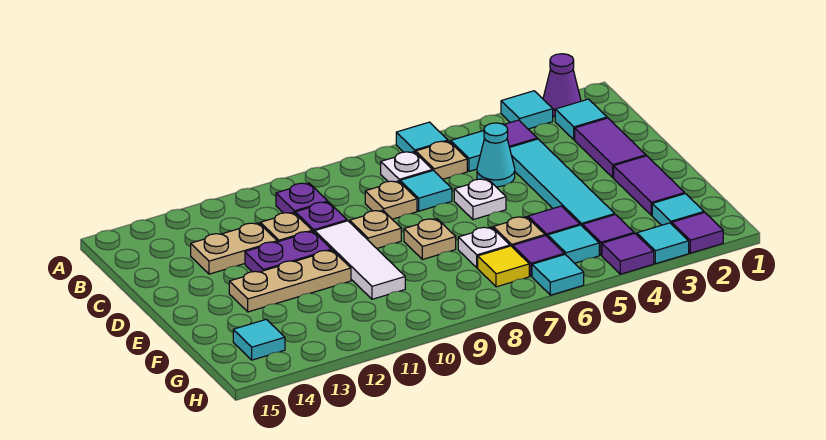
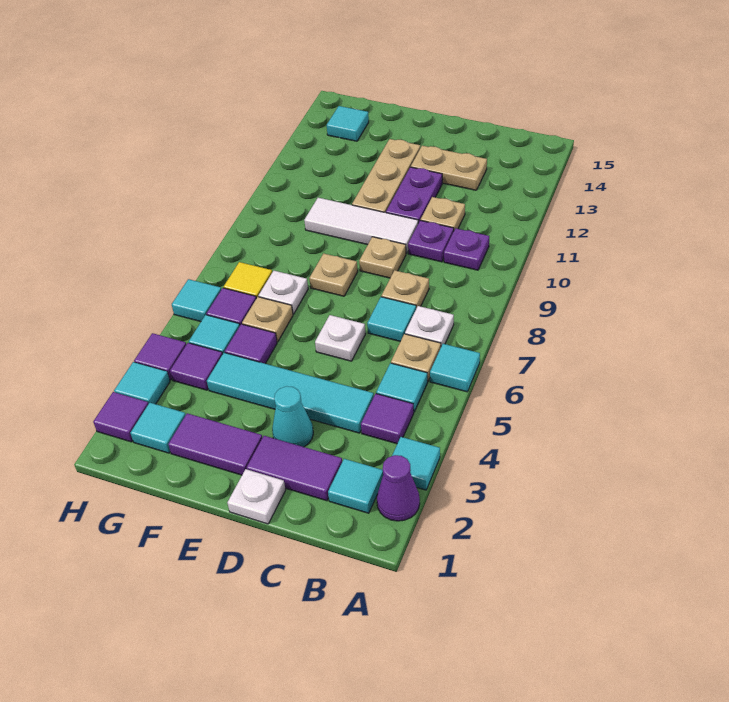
cyan cone C5 level 1 -> cyan cone D3 level 1
tan plate C12:C13 level 1 -> tan plate C13:D13 level 1
none -> white plate D1 level 1

